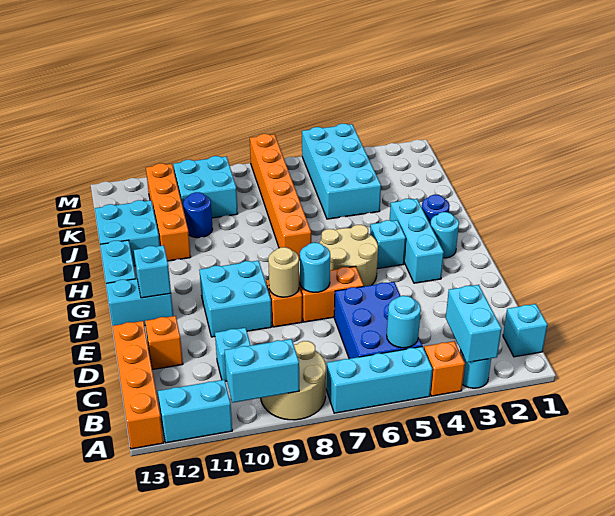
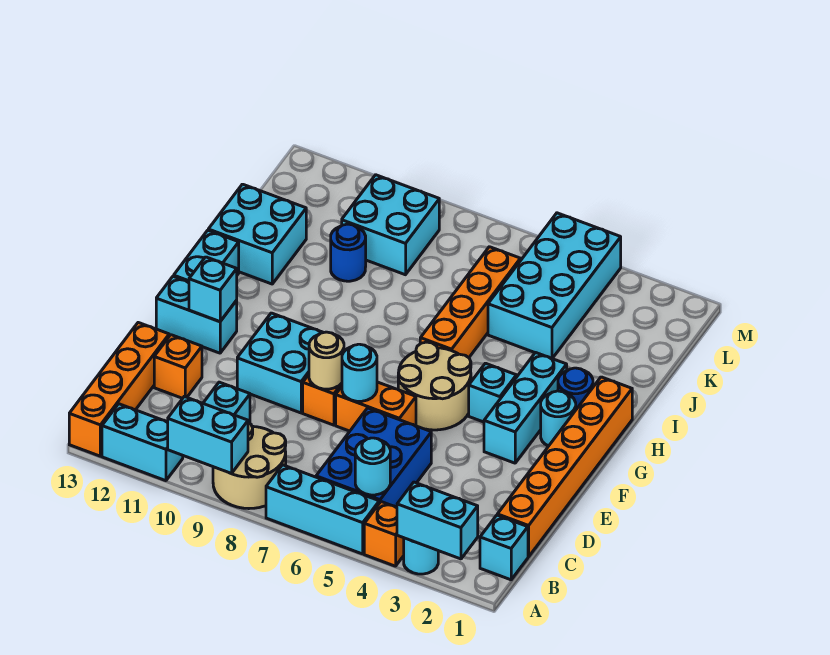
cyan brick A3:B3 level 2 -> cyan brick A2:A3 level 2
orange brick H7:M7 level 1 -> orange brick C1:H1 level 1
orange brick I11:L11 level 1 -> orange brick H6:K6 level 1

